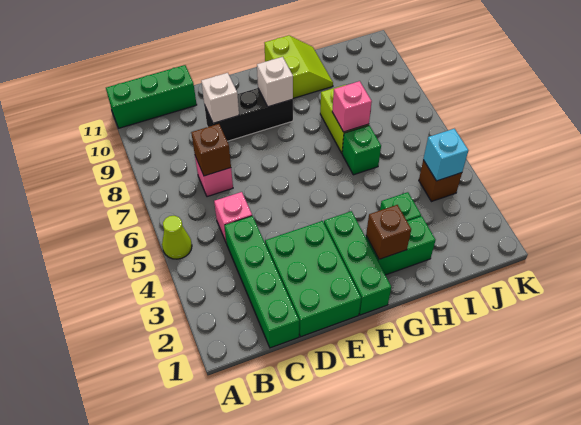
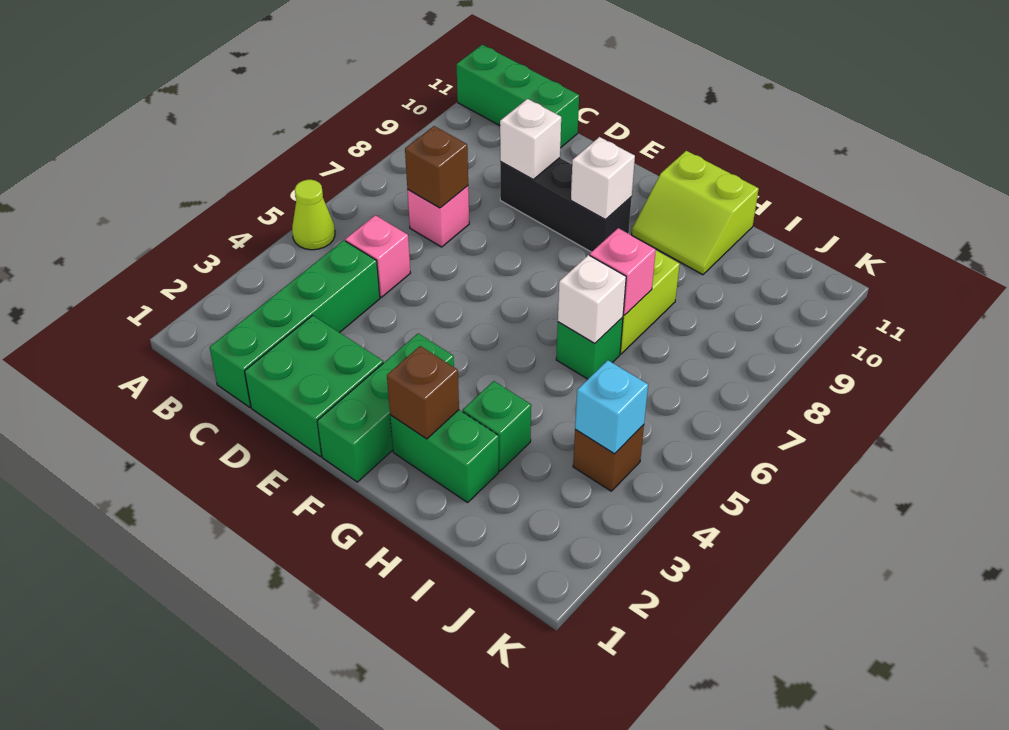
green brick D1:E3 level 1 -> green brick D1:E2 level 1
lime slope G10:H11 level 1 top G -> lime slope G10:H11 level 1 top 11
none -> white brick H6 level 2

